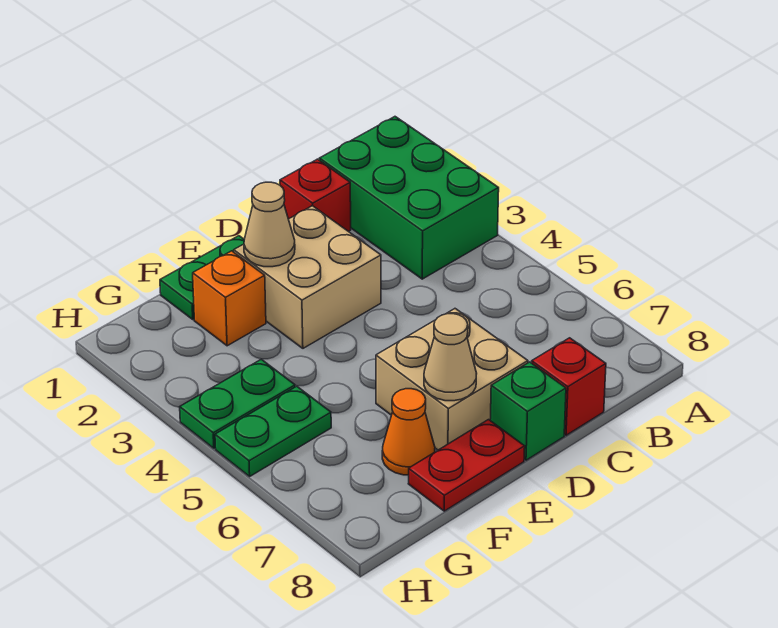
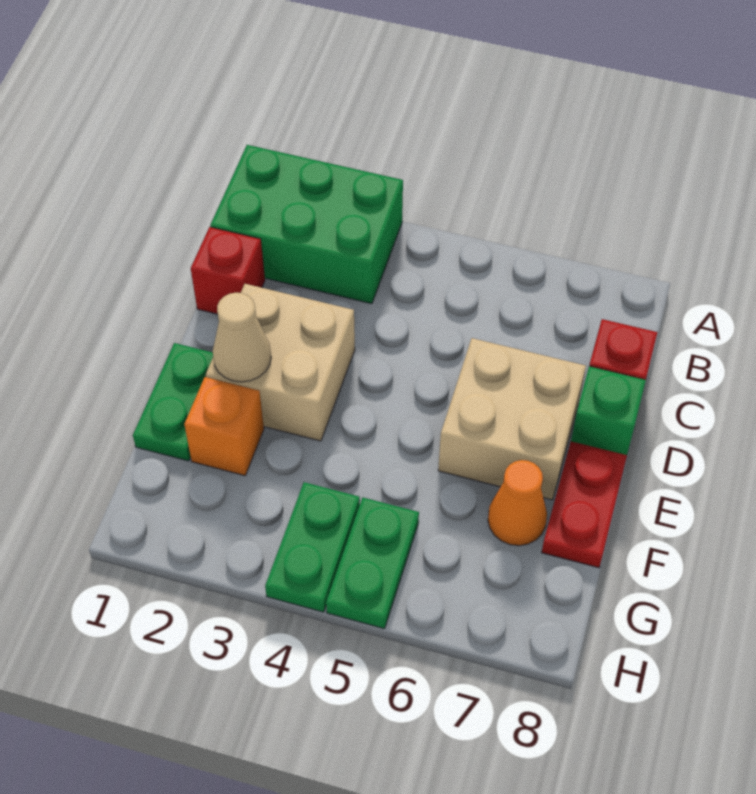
tan cone E7 level 2 -> none

